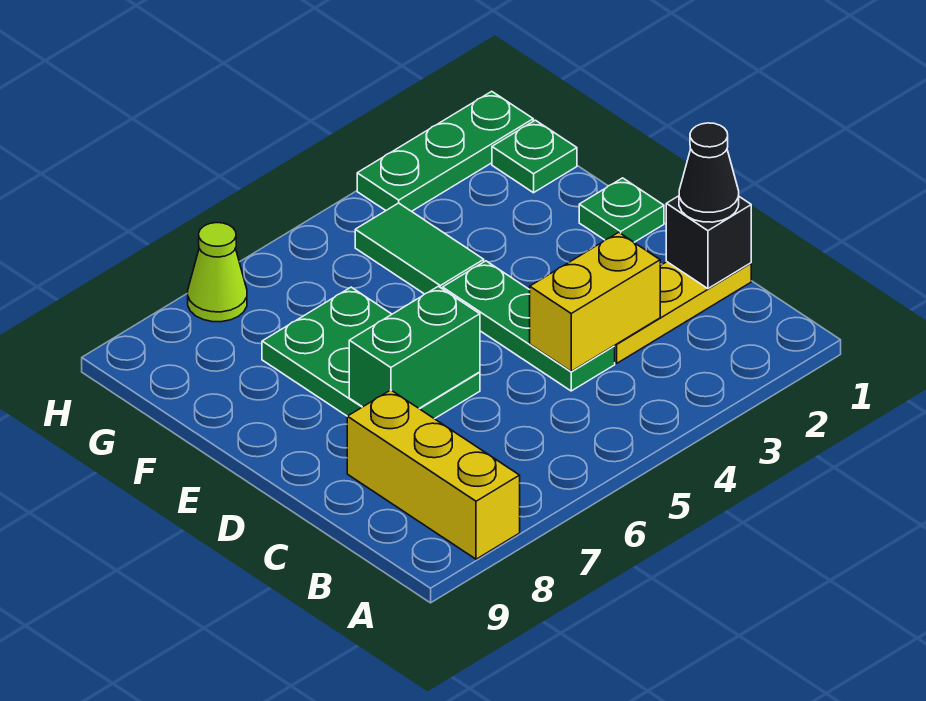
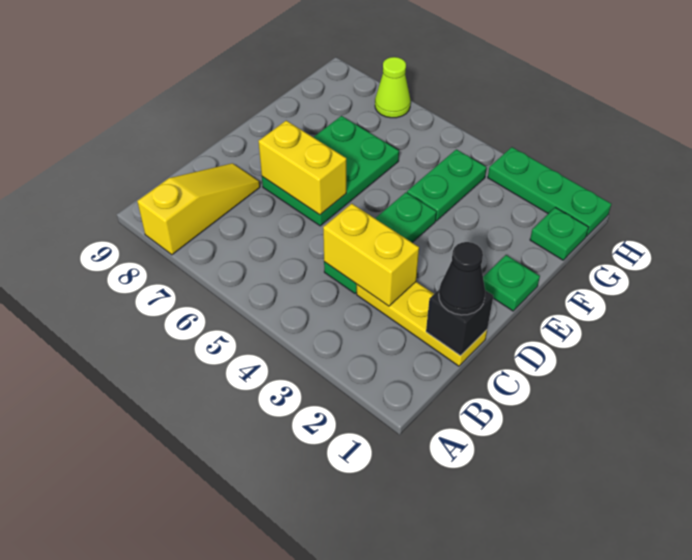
yellow brick A8:C8 level 1 -> yellow slope A8:C8 level 1 top A
green brick D6:D7 level 2 -> yellow brick D6:D7 level 2
green tile F4:G4 level 1 -> green plate F4:G4 level 1

